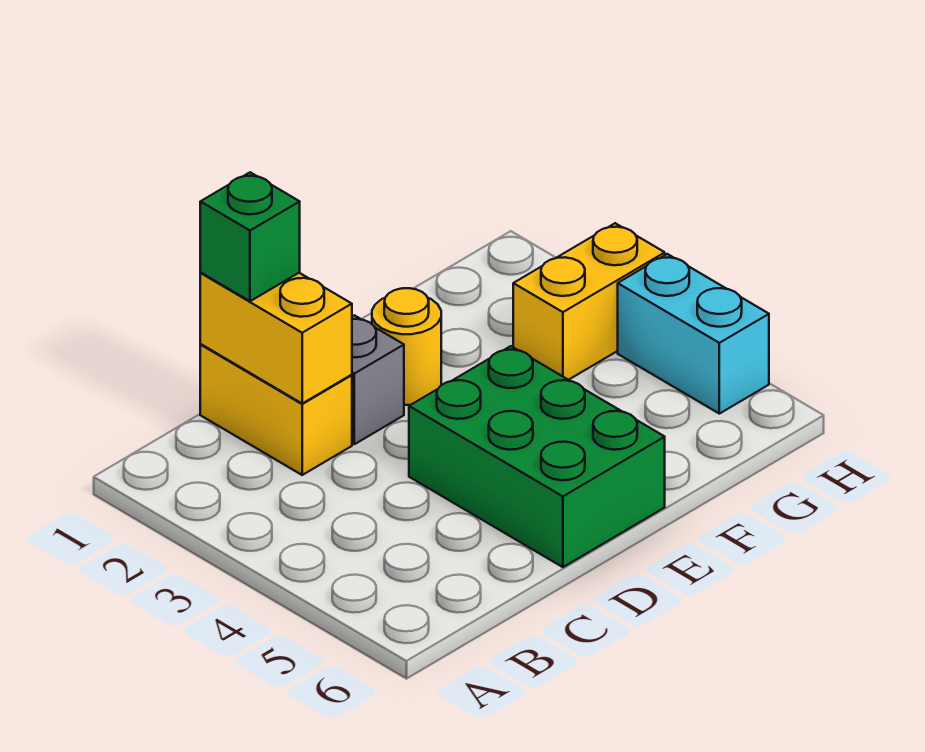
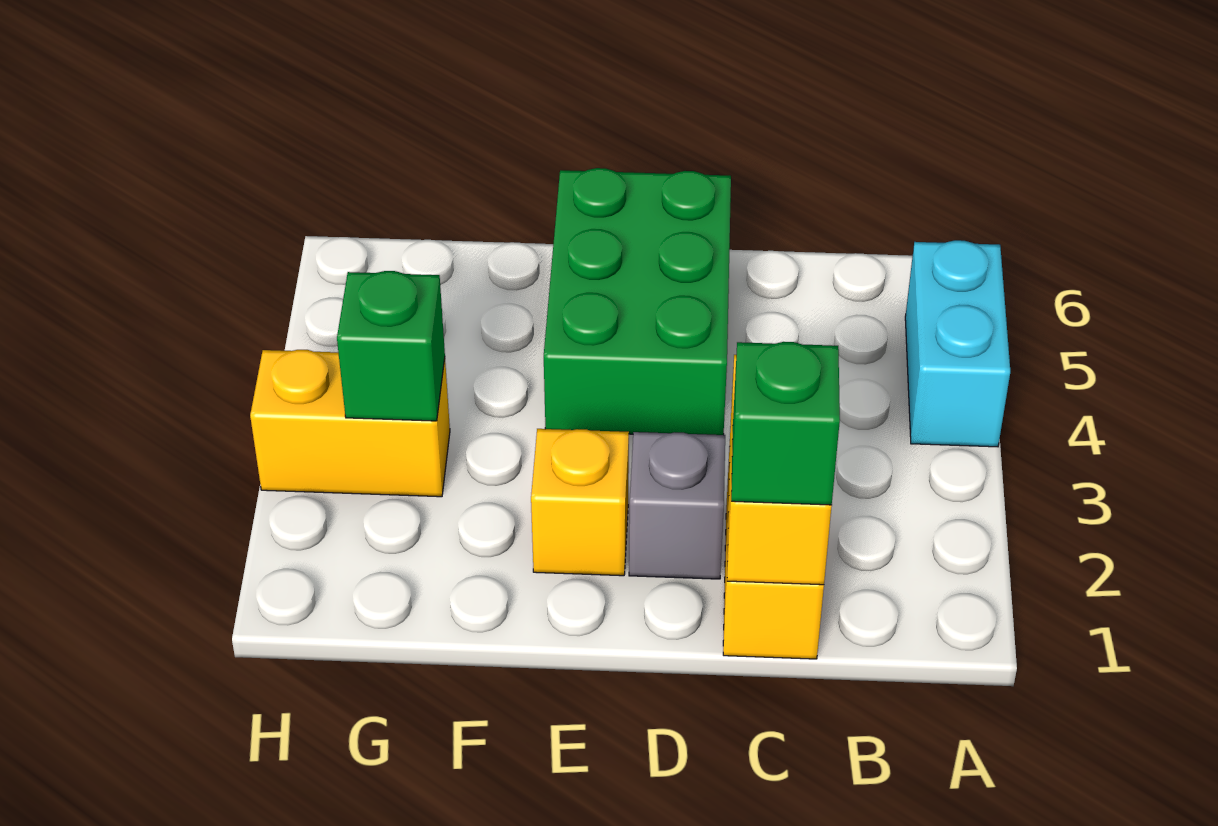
yellow round brick E2 level 1 -> yellow brick E2 level 1
none -> green brick G3 level 2
cyan brick H4:H5 level 1 -> cyan brick A4:A5 level 1

